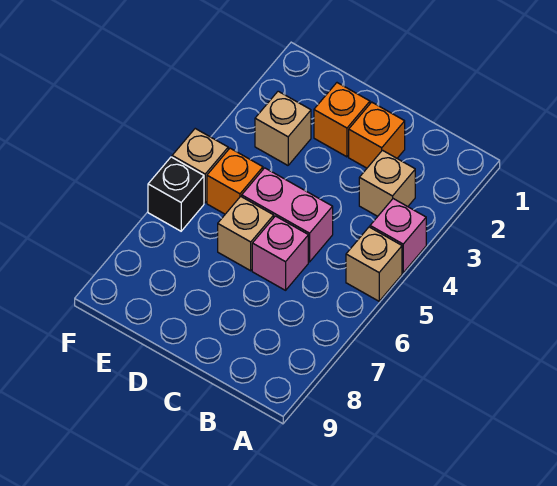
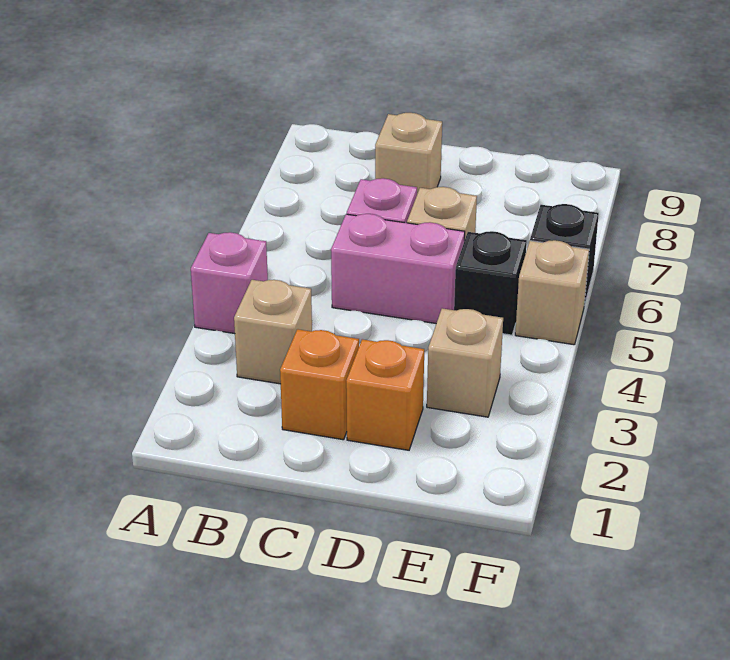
tan brick A5 level 1 -> tan brick C8 level 1
orange brick E5 level 1 -> black brick E5 level 1

